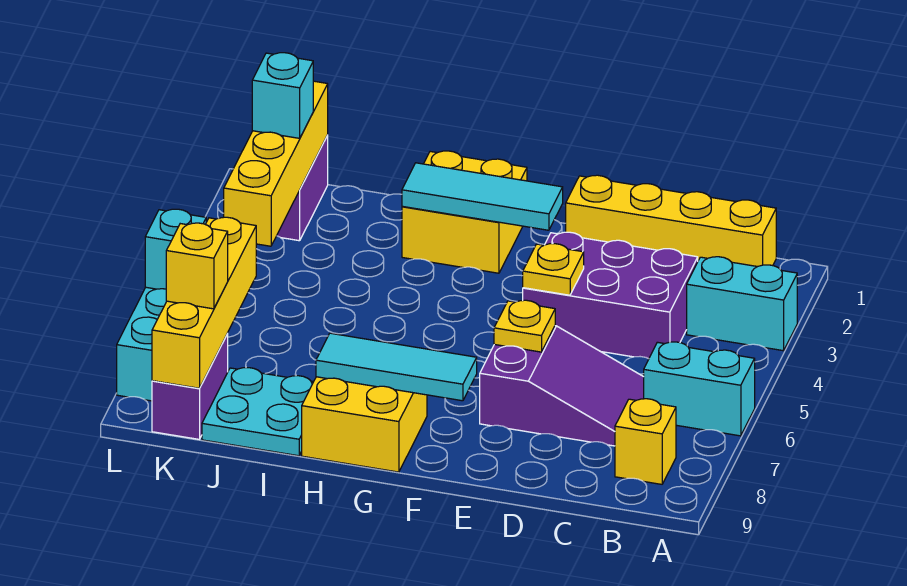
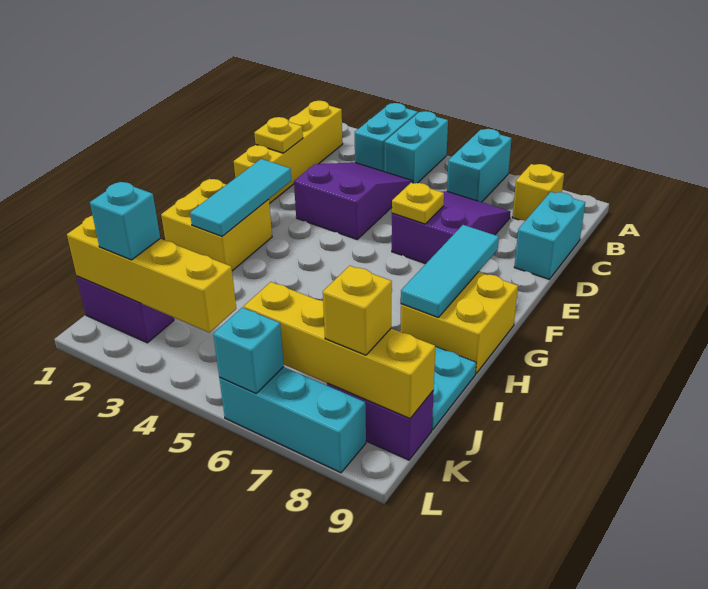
none -> cyan brick A4:B4 level 1
purple brick C3:E4 level 1 -> purple slope C3:E4 level 1 top E
none -> cyan brick C9:D9 level 1
yellow plate E4 level 2 -> yellow plate D1 level 2

